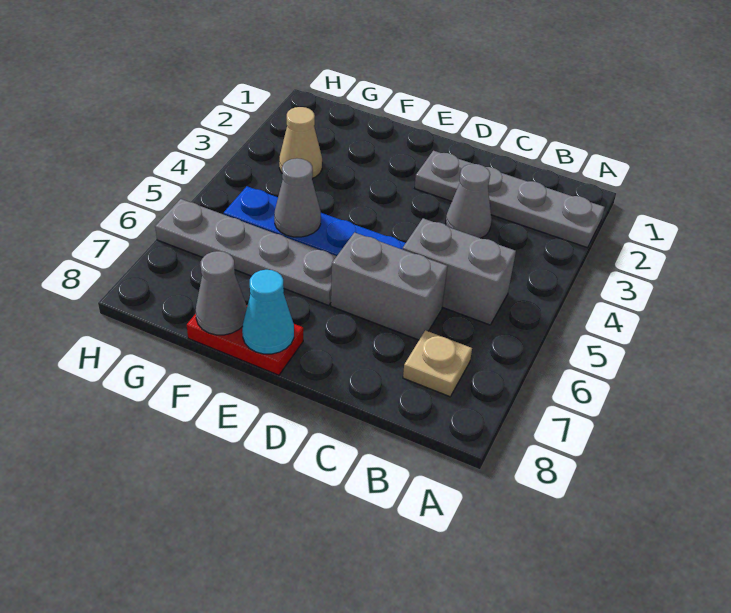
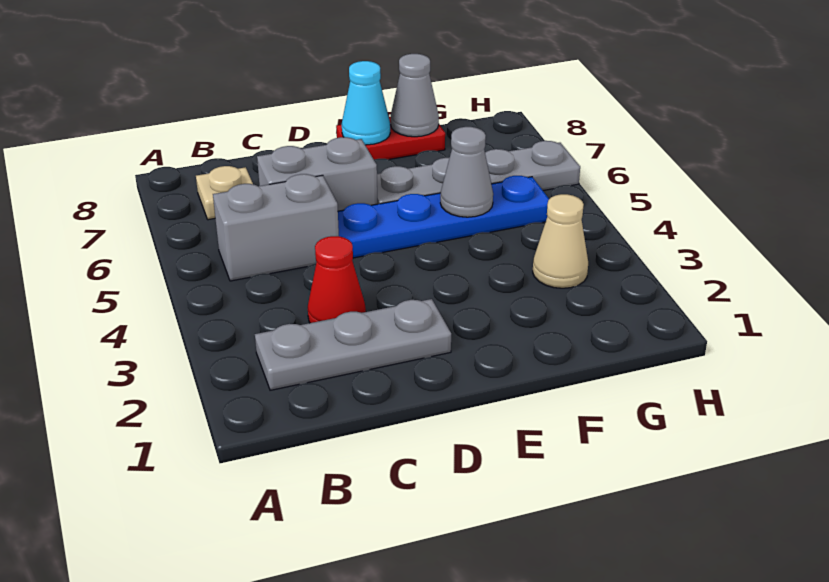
grey plate A2:D2 level 1 -> grey plate B2:D2 level 1
grey cone C3 level 1 -> red cone C3 level 1

